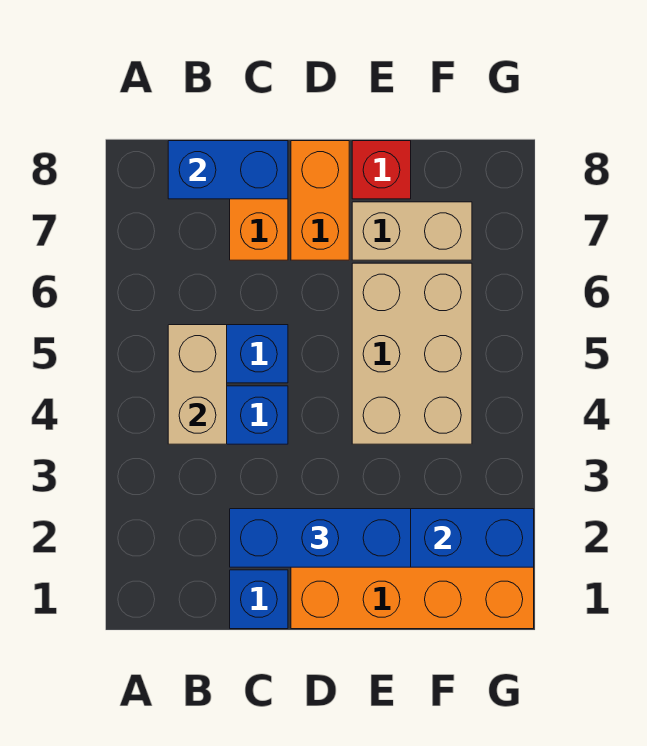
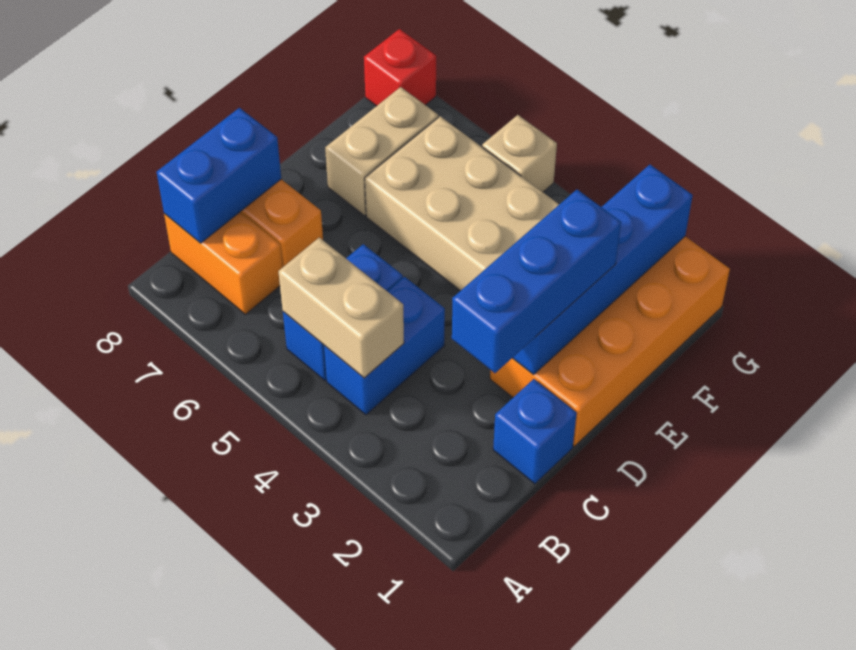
orange brick D7:D8 level 1 -> orange brick B7:B8 level 1
red brick E8 level 1 -> red brick G8 level 1
none -> tan brick G5 level 1

